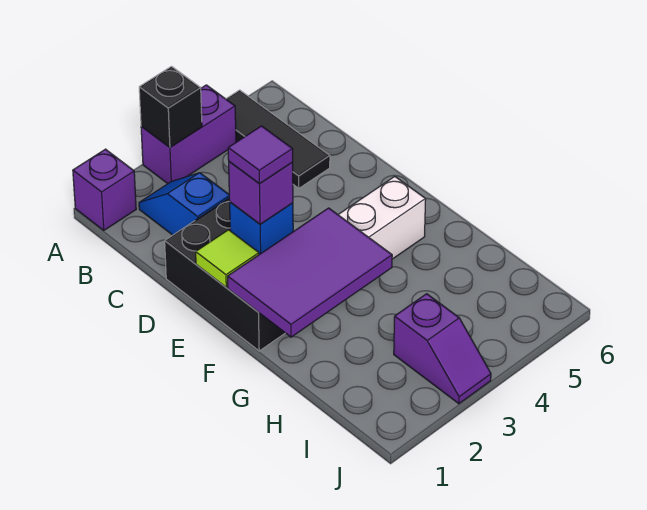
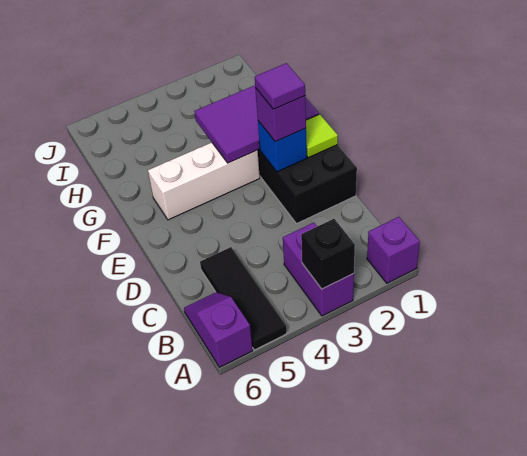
purple brick A3:A4 level 1 -> purple brick A3:B3 level 1
blue slope B2:C2 level 1 top C -> none
purple slope I3:J3 level 1 top I -> purple slope A6:B6 level 1 top A

